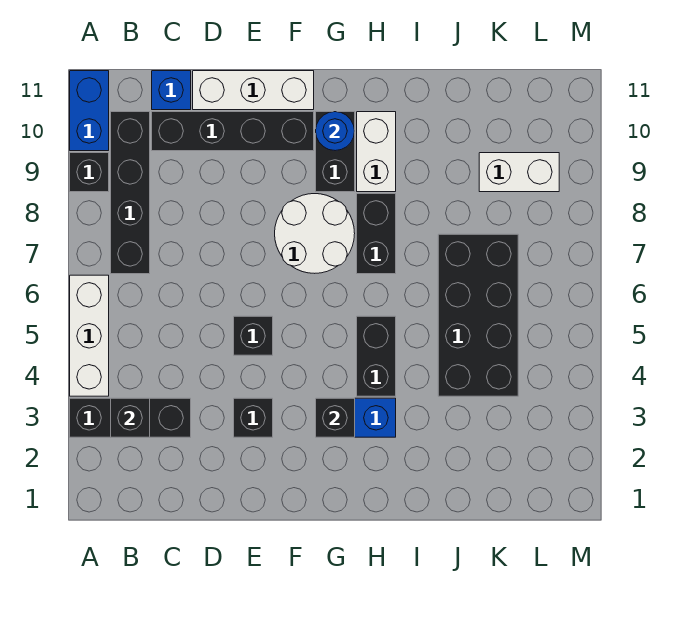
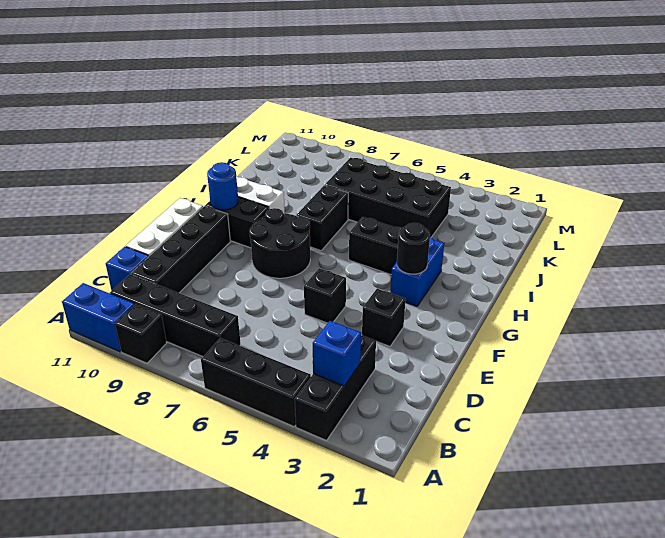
white brick A4:A6 level 1 -> black brick A4:A6 level 1
black brick B3 level 2 -> blue brick B3 level 2
white round brick F7:G8 level 1 -> black round brick F7:G8 level 1
black brick G3 level 2 -> black round brick G3 level 2
black brick H7:H8 level 1 -> black brick H7:I7 level 1
white brick K9:L9 level 1 -> none

